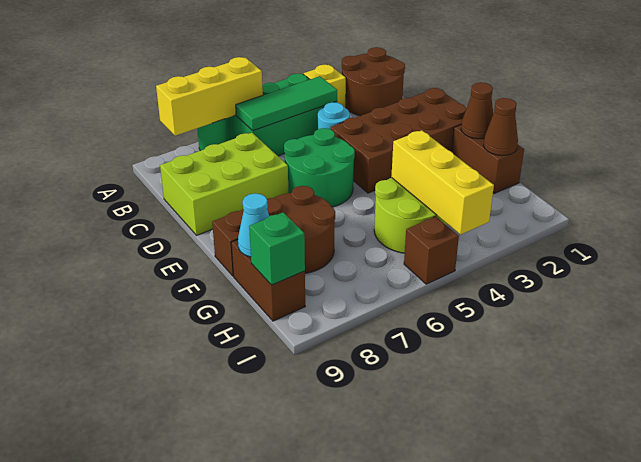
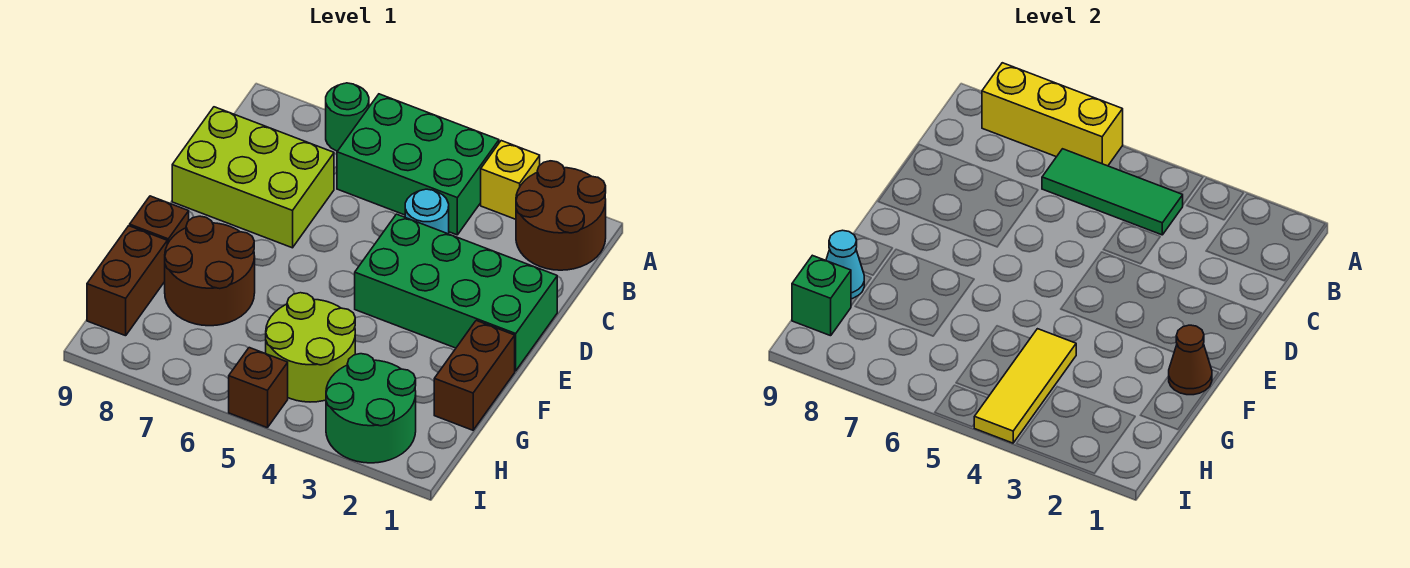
brown brick D1:E4 level 1 -> green brick D1:E4 level 1
green round brick D5:E6 level 1 -> green round brick H2:I3 level 1
brown cone G1 level 2 -> none
yellow brick G4:I4 level 2 -> yellow tile G4:I4 level 2

